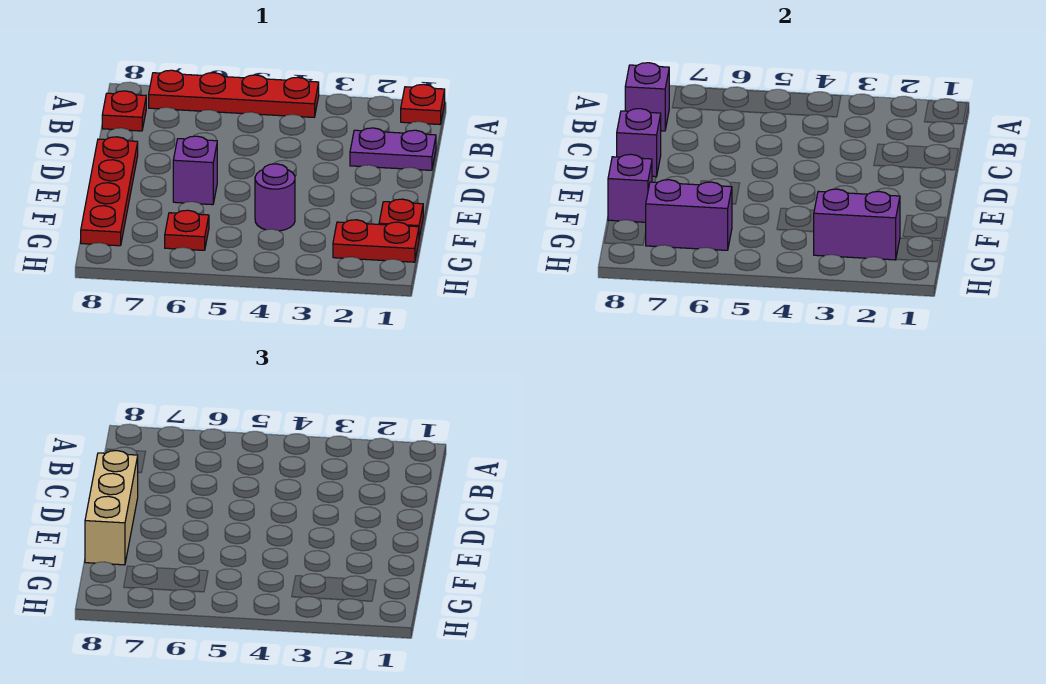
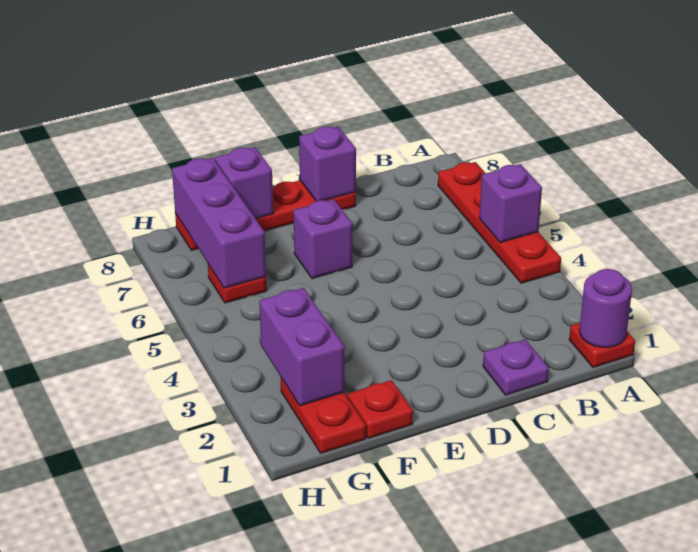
red plate B8 level 1 -> none
purple brick B8 level 2 -> purple brick A5 level 2
purple plate C1:C2 level 1 -> purple plate C1 level 1
tan brick D8:F8 level 3 -> none
purple round brick F4 level 1 -> purple round brick A1 level 2
purple brick G6:G7 level 2 -> purple brick G6:G8 level 2

